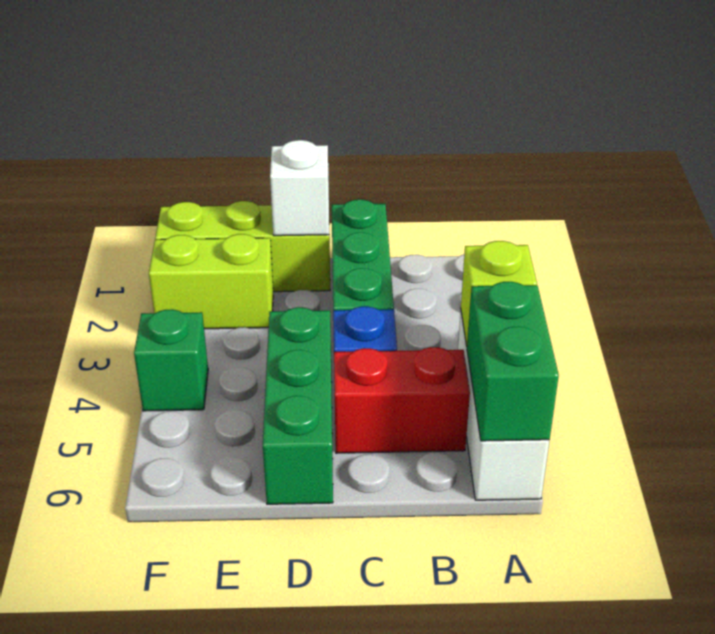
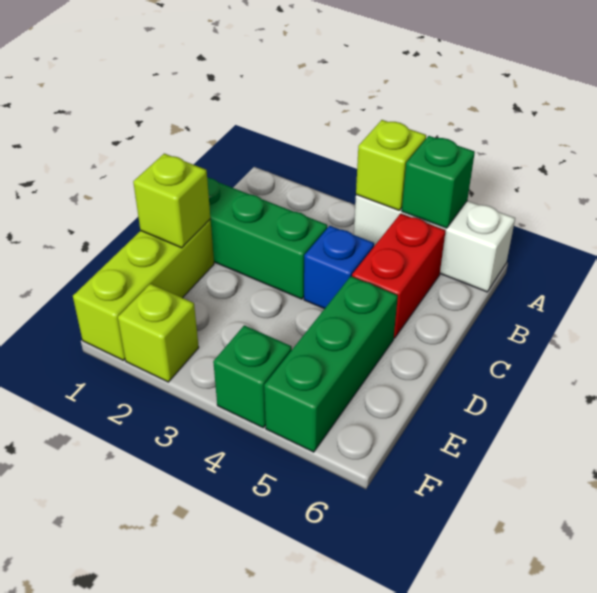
green brick A5:A6 level 2 -> green brick A5 level 2
white brick D1 level 2 -> lime brick D1 level 2
green brick D4:D6 level 1 -> green brick D5:F5 level 1
lime brick E2:F2 level 1 -> lime brick F2 level 1

